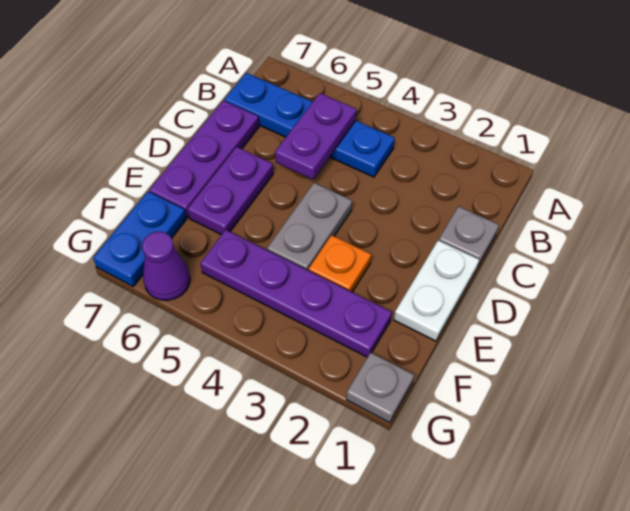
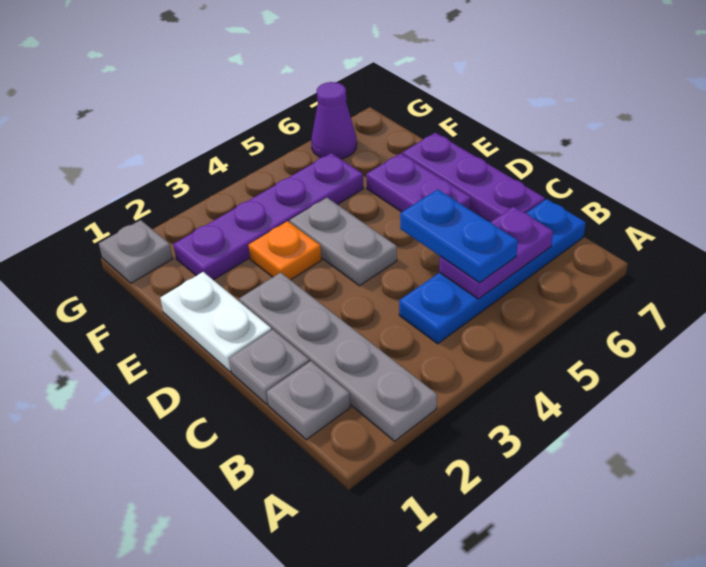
none -> grey plate A2:D2 level 1
none -> grey plate B1 level 1
purple plate B5:C5 level 2 -> purple plate B5:B6 level 2
blue plate F7:G7 level 1 -> blue plate B5:C5 level 3

